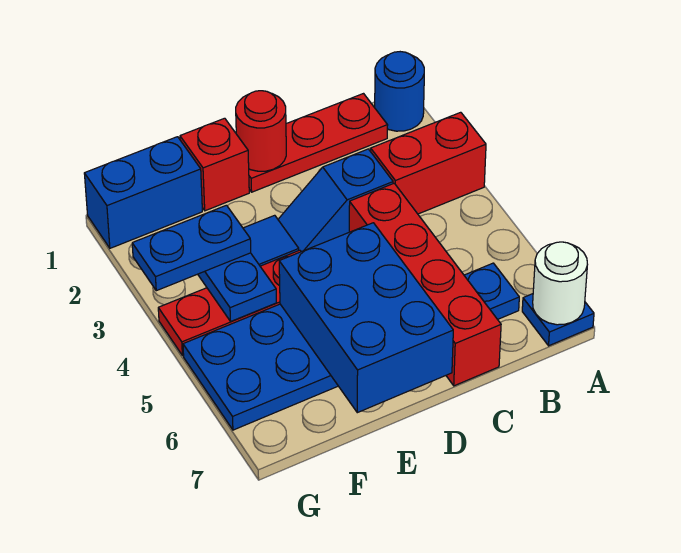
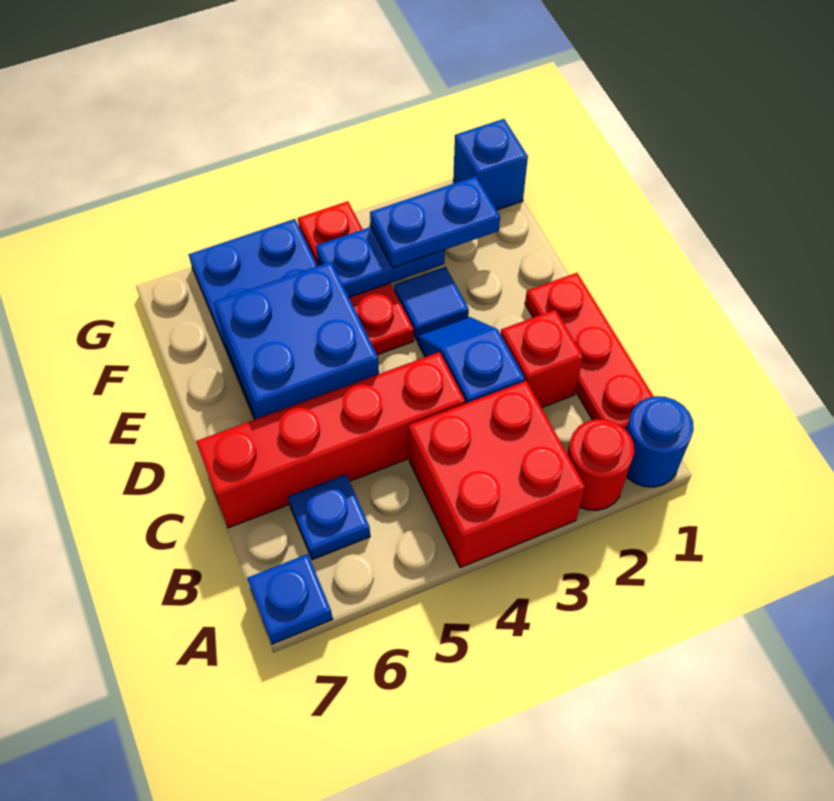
red brick A3:B3 level 1 -> red brick A3:B4 level 1
white round brick A7 level 2 -> none
red round brick D1 level 2 -> red round brick A2 level 1
blue brick D5:E7 level 2 -> blue brick D5:E6 level 2
red brick E1 level 1 -> red brick C2 level 1
blue brick F1:G1 level 1 -> blue brick G1 level 1
blue plate F3:G3 level 3 -> blue plate F2:F3 level 3

